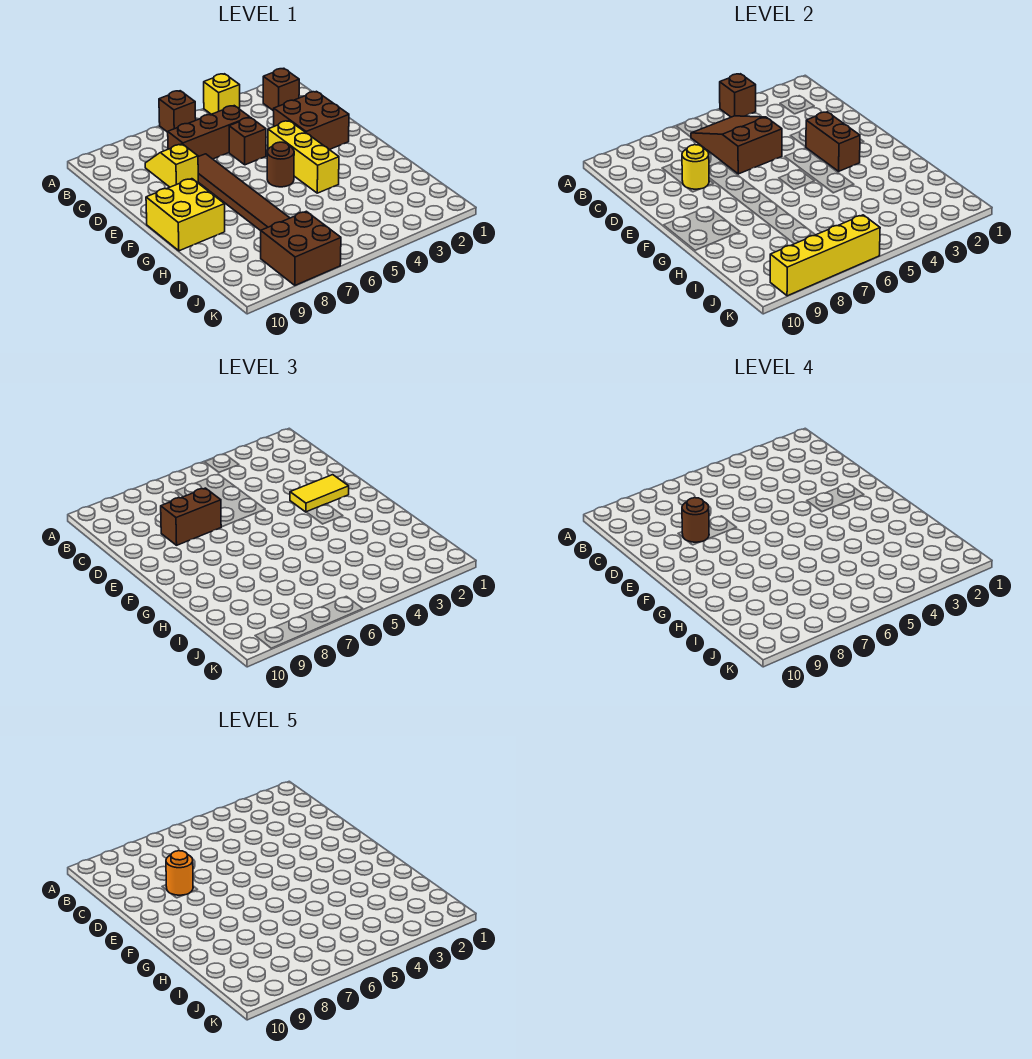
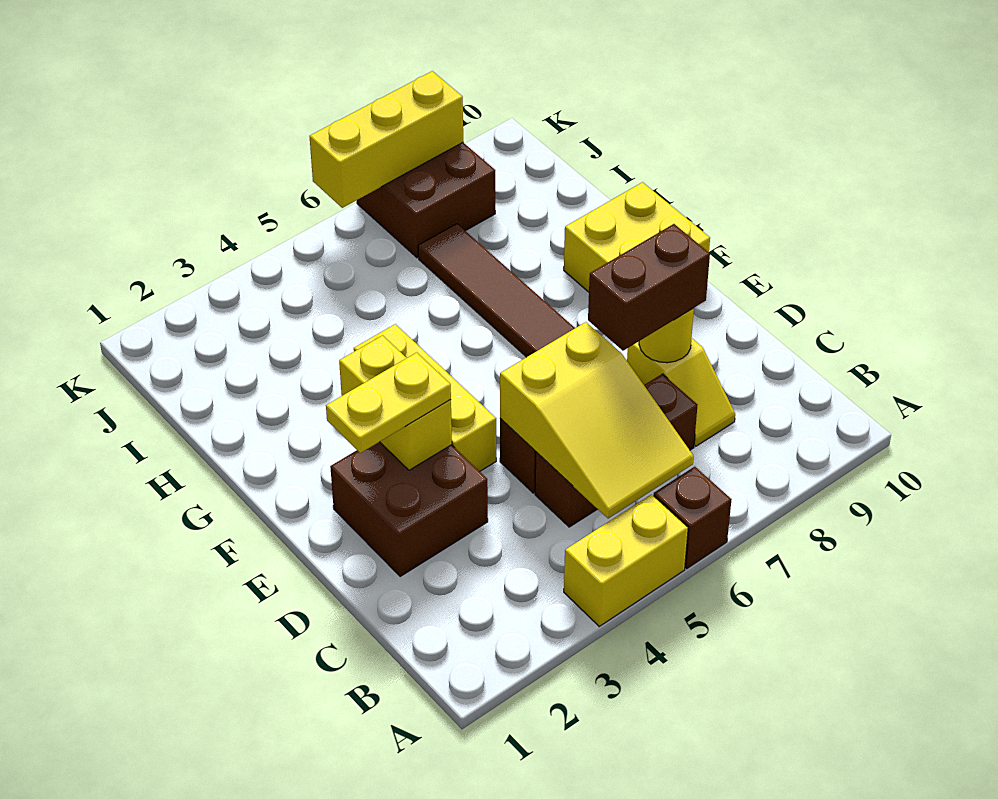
yellow brick A4 level 1 -> yellow brick A4:A5 level 1
brown brick A4 level 2 -> none
brown brick B2 level 1 -> none
brown slope B5:D6 level 2 top D -> yellow slope B5:D6 level 2 top D
brown round brick D8 level 4 -> none
orange round brick D8 level 5 -> none
yellow tile E2:E3 level 3 -> yellow plate E2:E3 level 3
brown brick E3:F3 level 2 -> yellow brick E3:F3 level 2
brown round brick F5 level 1 -> none
yellow brick K6:K9 level 2 -> yellow brick K6:K8 level 2

